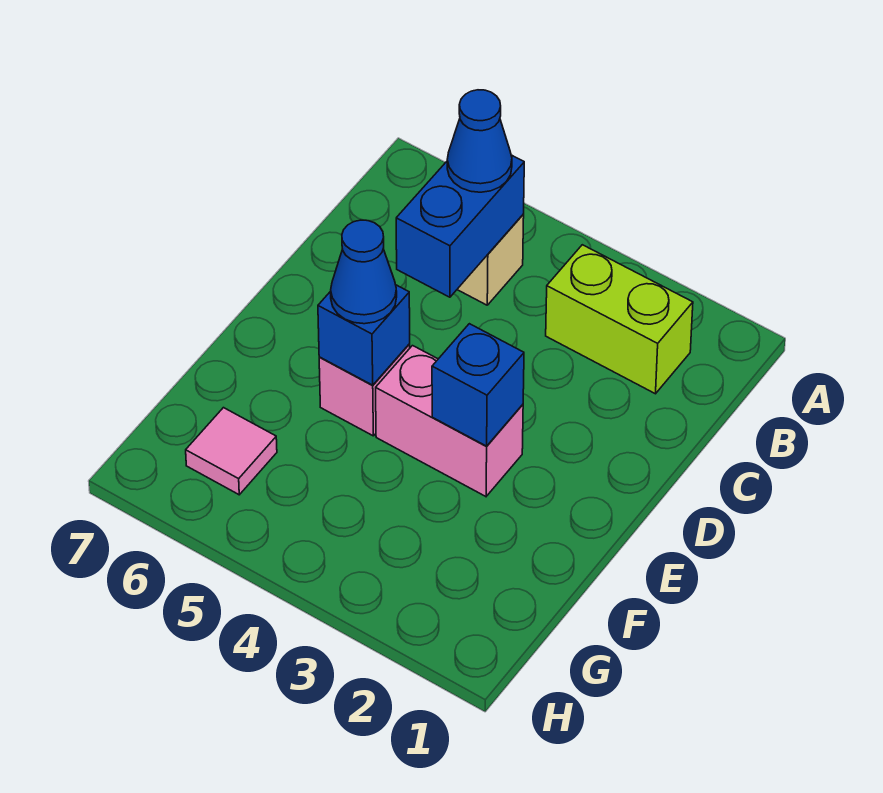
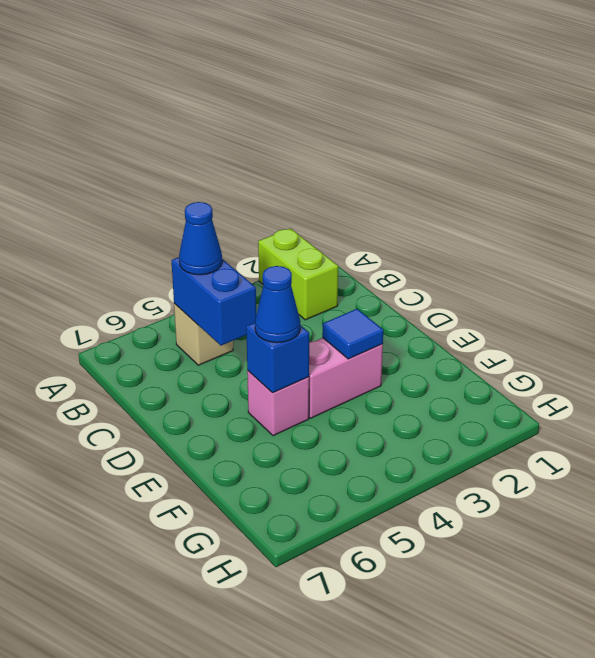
lime brick B2:B3 level 1 -> lime brick A2:B2 level 1
blue brick E3 level 2 -> blue tile E3 level 2
pink tile G6 level 1 -> none

